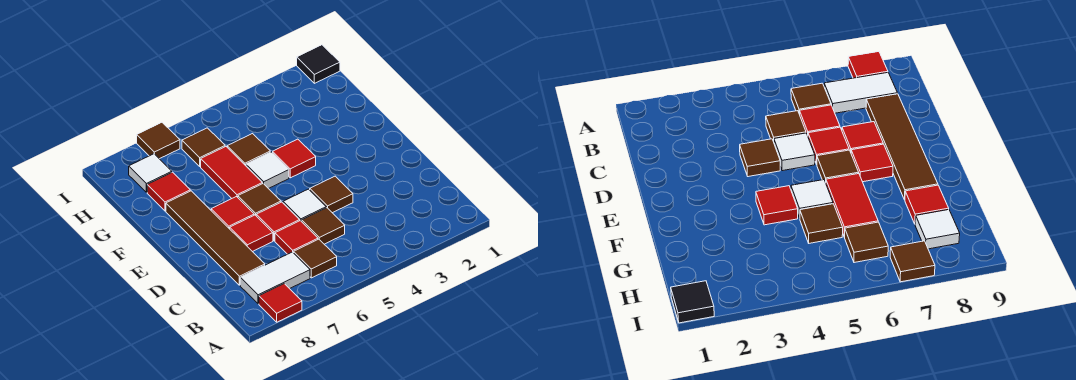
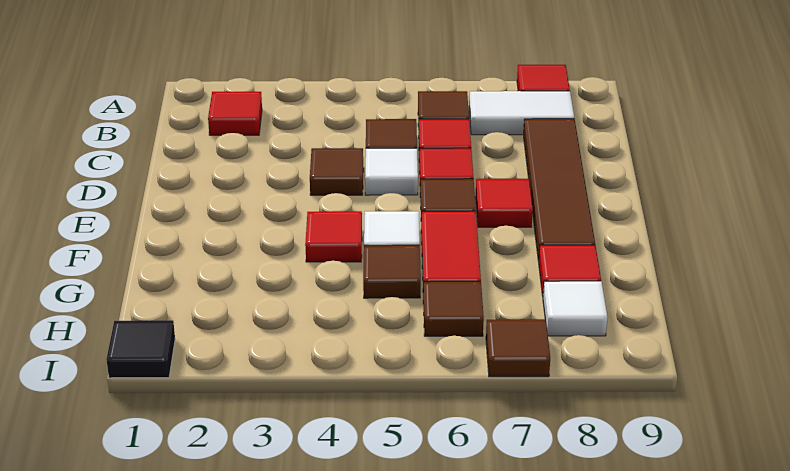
red tile D7 level 1 -> red tile B2 level 1

